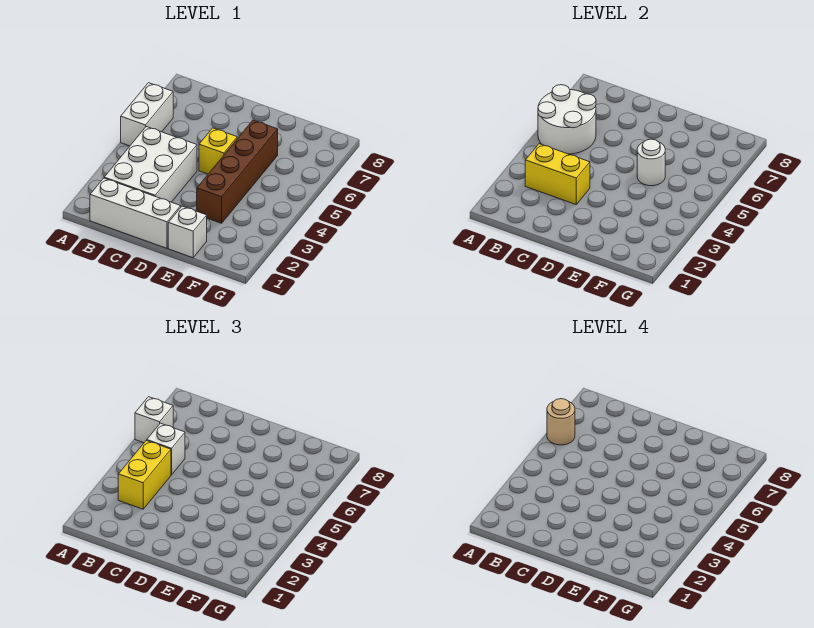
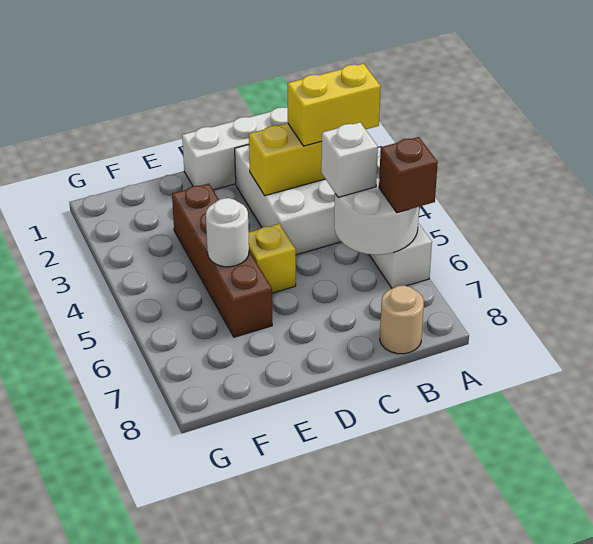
white brick A6 level 3 -> brown brick A6 level 3
tan round brick A6 level 4 -> tan round brick B8 level 1
yellow brick B3:B4 level 3 -> yellow brick A3:B3 level 3
white brick E1 level 1 -> none

